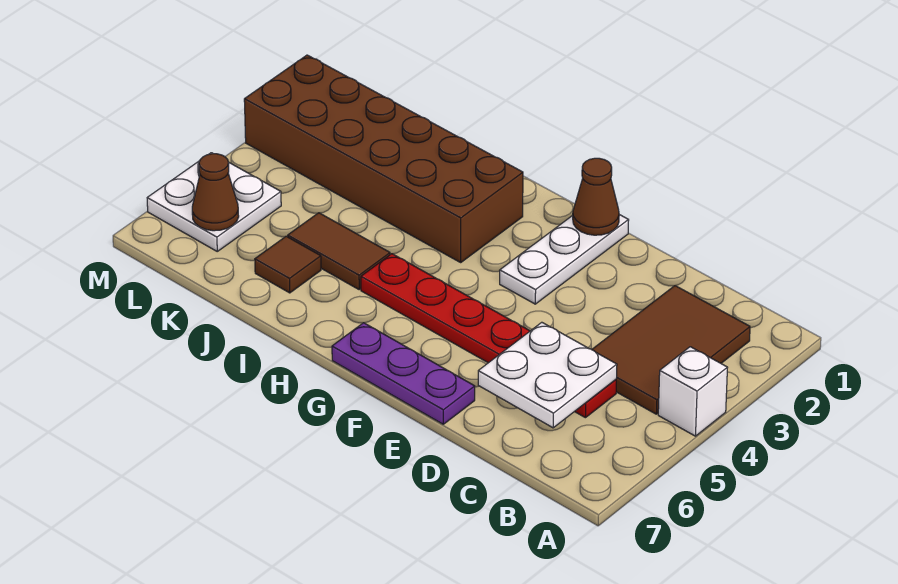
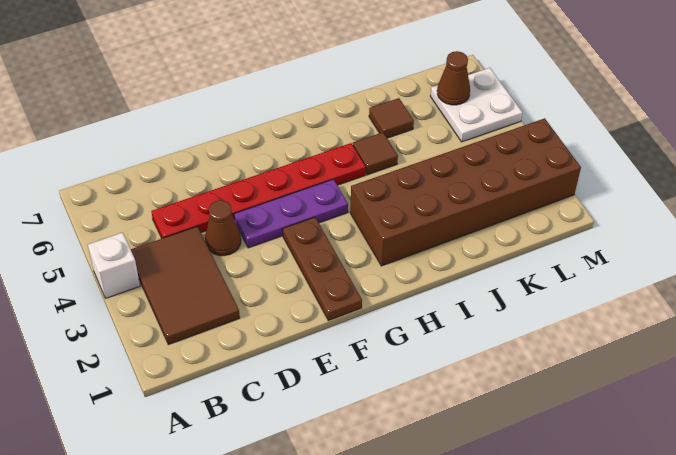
white plate C5:D6 level 2 -> none
purple plate E7:G7 level 1 -> purple plate E4:G4 level 1
white plate F1:F3 level 1 -> brown plate F1:F3 level 1
brown cone F1 level 2 -> brown cone D4 level 1
brown tile I5:J5 level 1 -> brown tile I5 level 1

